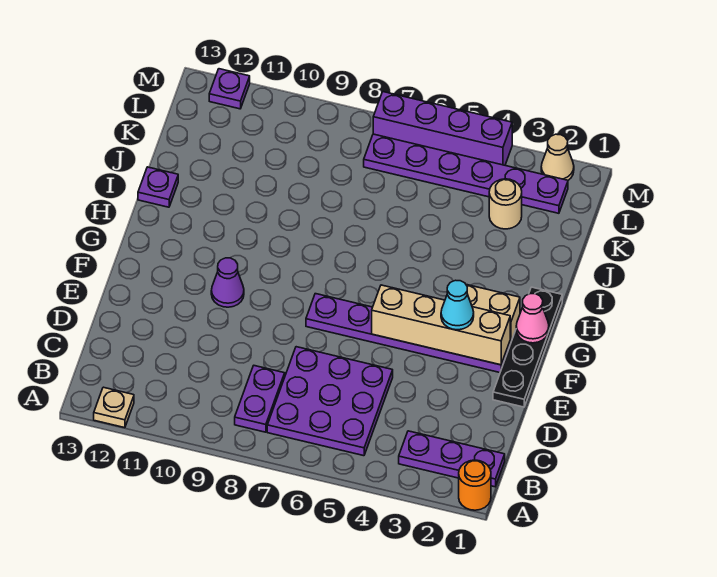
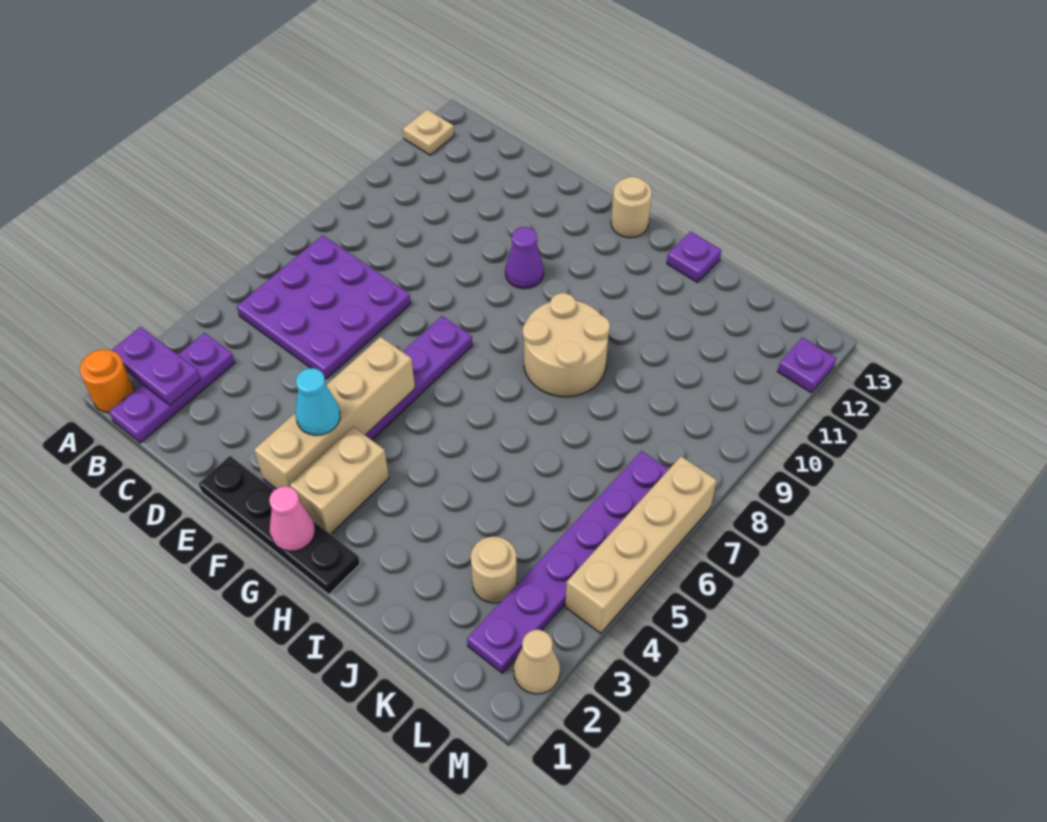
purple plate B8:C8 level 1 -> purple plate A2:B2 level 2
none -> tan round brick G13 level 1
none -> tan round brick H8:I9 level 1
purple brick M4:M7 level 1 -> tan brick M4:M7 level 1

